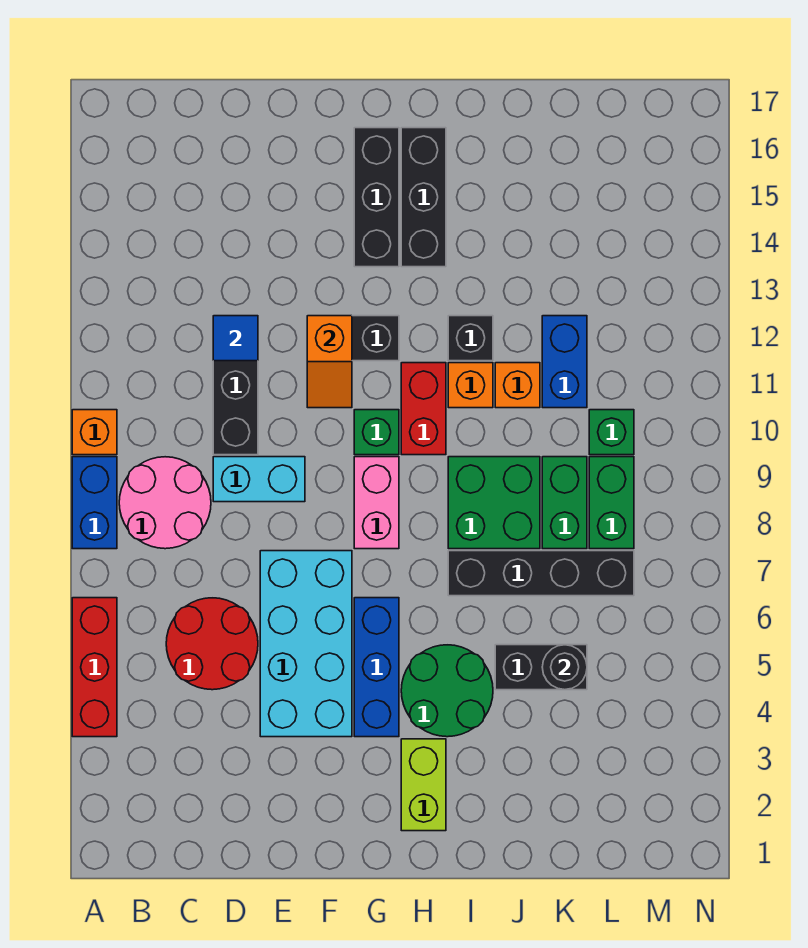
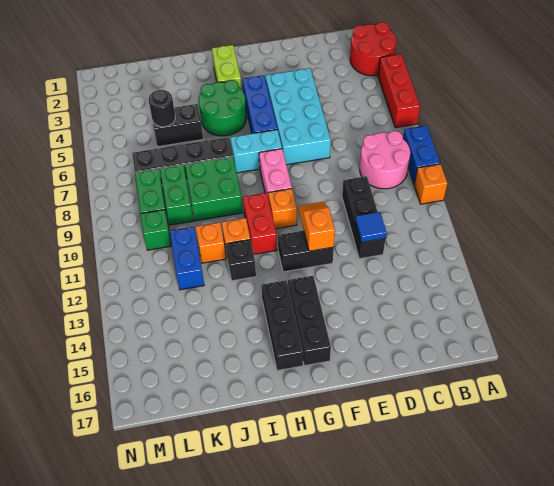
red round brick C5:D6 level 1 -> red round brick A2:B3 level 1
cyan brick D9:E9 level 1 -> cyan brick G7:H7 level 1
green brick G10 level 1 -> orange brick G10 level 1

